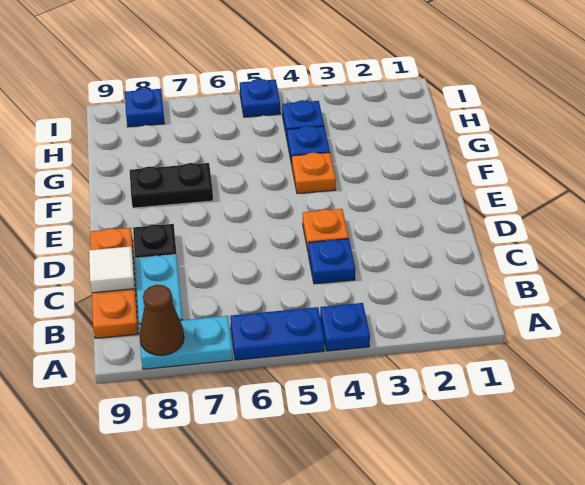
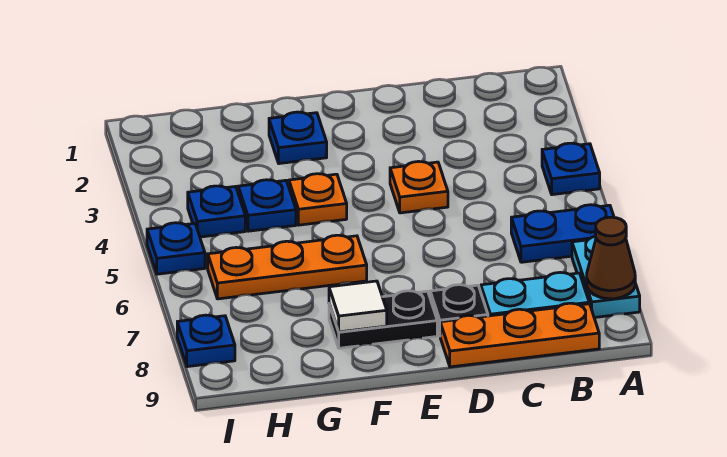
blue plate A5:A6 level 1 -> blue plate A6:B6 level 1
blue plate C4 level 1 -> blue plate F2 level 1
white tile C9 level 2 -> white tile F8 level 2
none -> orange plate F6:H6 level 1
black plate F7:F8 level 1 -> black plate E8:F8 level 1

